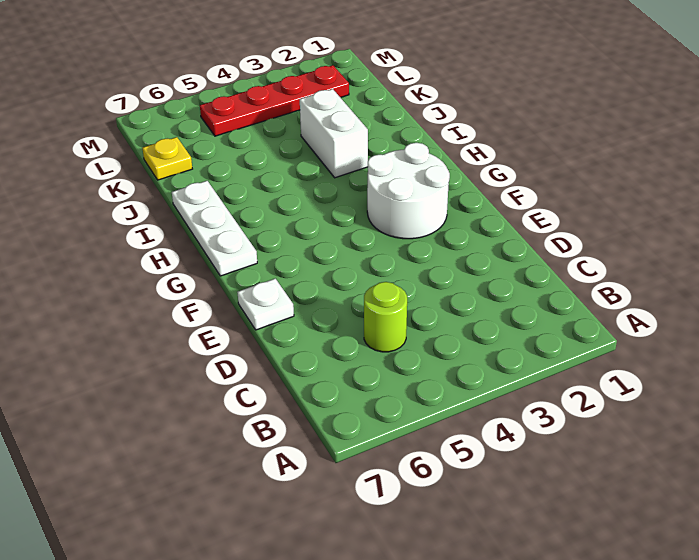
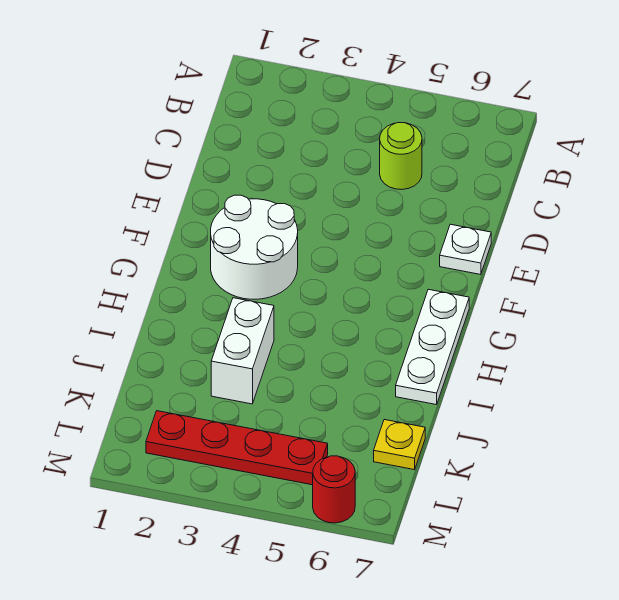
none -> red round brick M6 level 1

